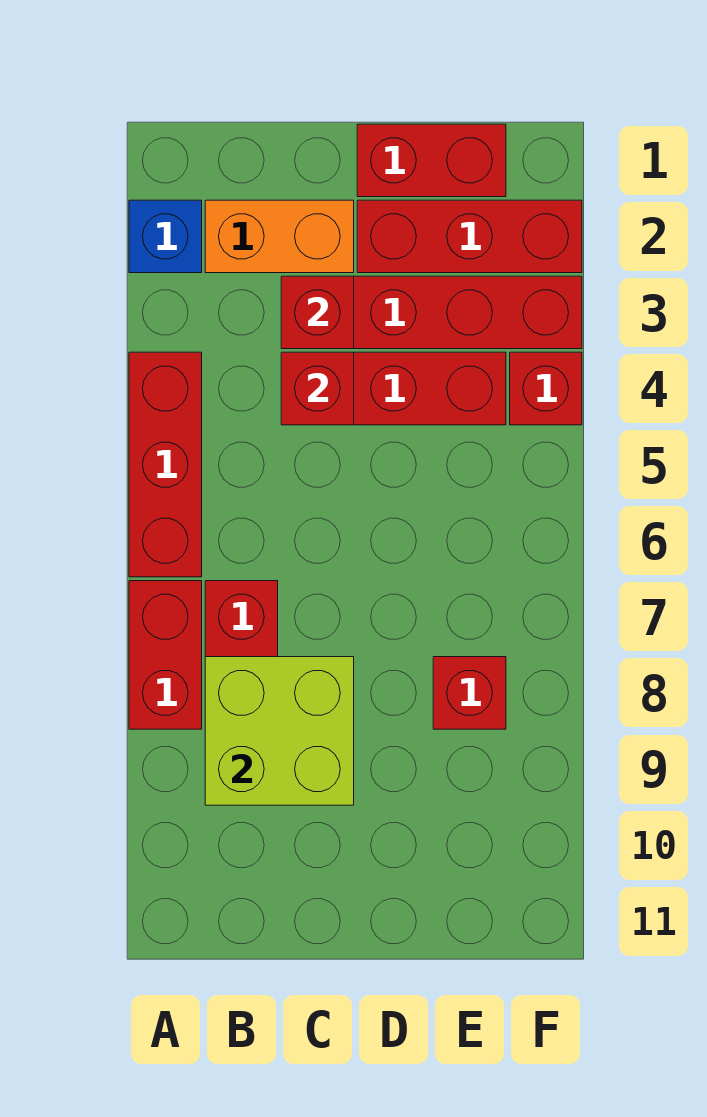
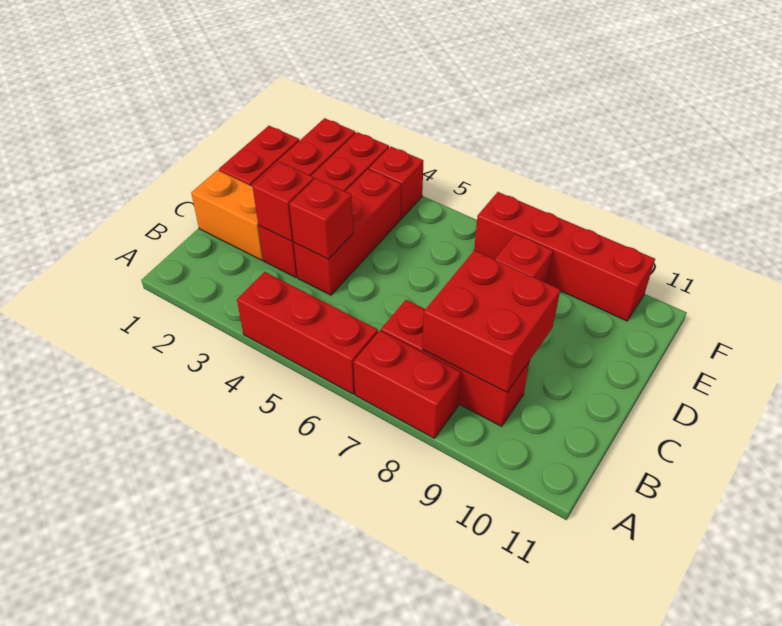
blue brick A2 level 1 -> none
orange brick B2:C2 level 1 -> orange brick C1:C2 level 1
lime brick B8:C9 level 2 -> red brick B8:C9 level 2
none -> red brick F7:F10 level 1

